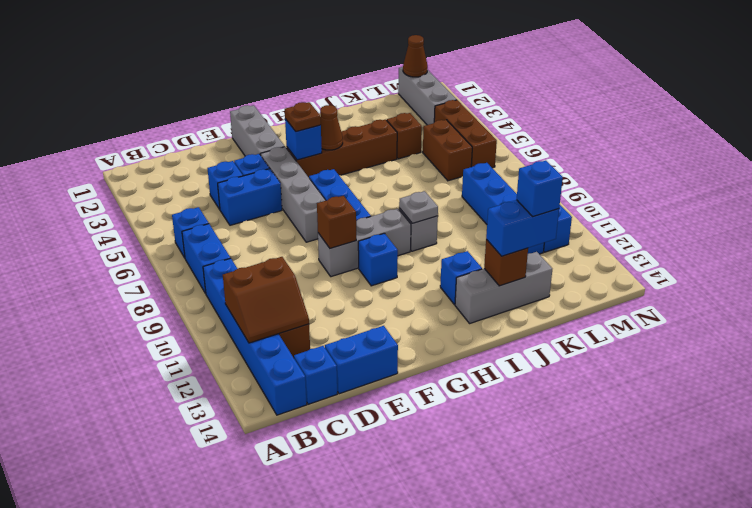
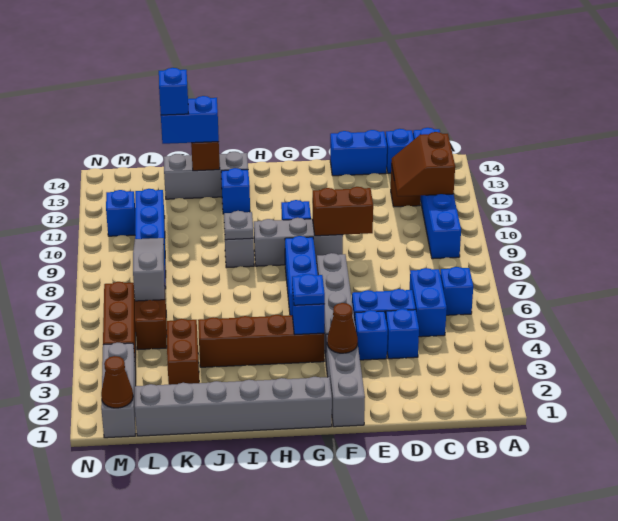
blue brick B7:B8 level 1 -> blue brick C5:C6 level 1
brown slope B11:C12 level 2 top 11 -> brown slope B11:C12 level 2 top B
brown brick F9 level 2 -> brown brick E9:F9 level 2
none -> grey brick G1:L1 level 1
brown plate G4 level 3 -> blue plate G4 level 3
brown cone H4 level 2 -> brown cone F3 level 2
brown brick K4 level 1 -> brown brick K3:K4 level 1
none -> grey slope L6:L8 level 2 top 6

